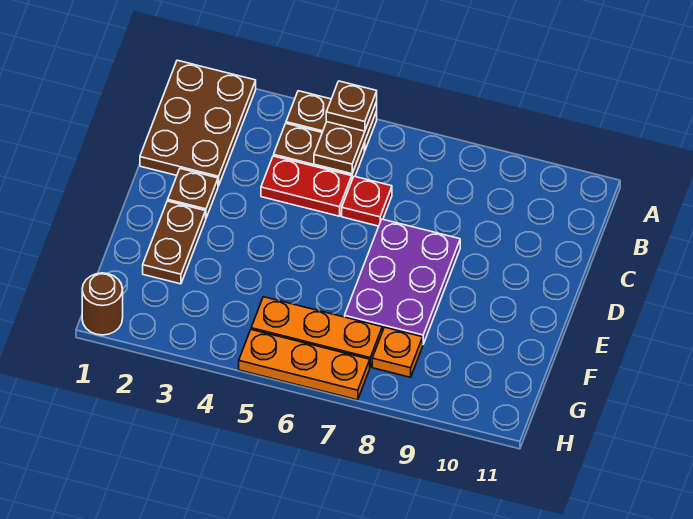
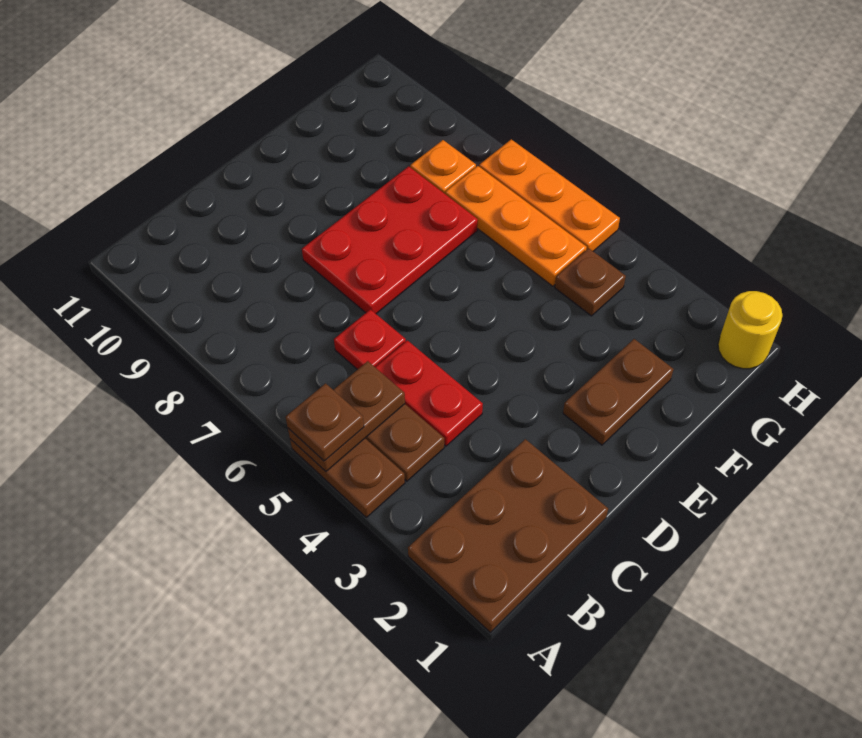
brown plate D2 level 1 -> brown plate G4 level 1
purple plate D7:F8 level 1 -> red plate D7:F8 level 1
brown round brick H1 level 1 -> yellow round brick H1 level 1

